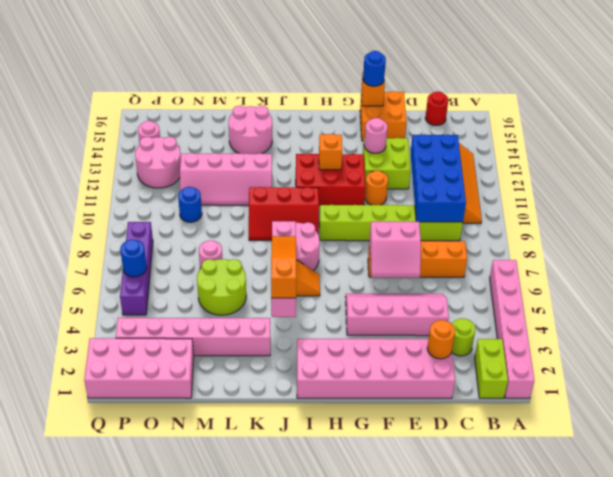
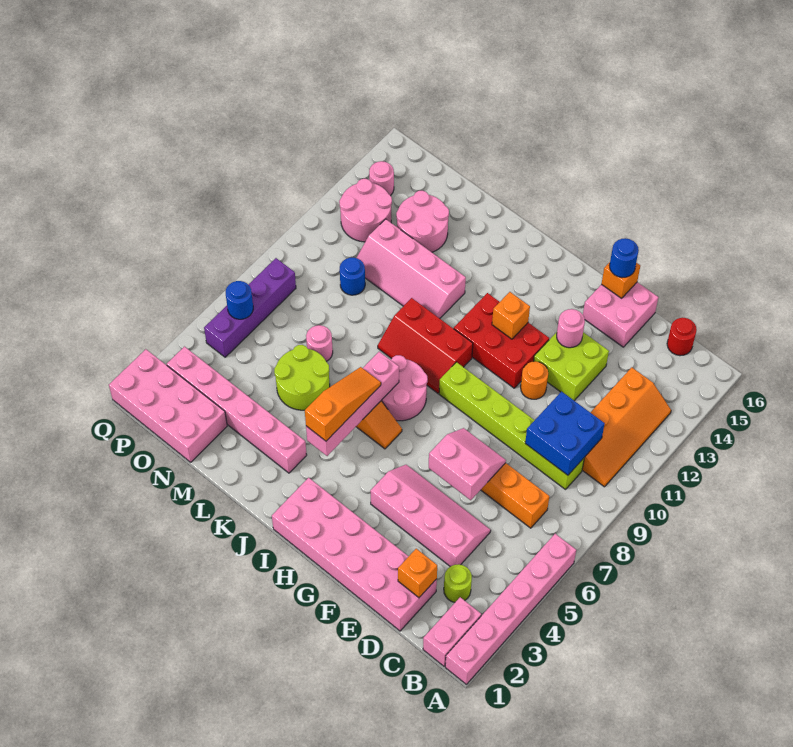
lime brick B1:B2 level 1 -> pink brick B1:B2 level 1
blue brick C9:D12 level 2 -> blue brick C9:D10 level 2
orange round brick D2 level 2 -> orange brick D2 level 2
pink slope E6:F7 level 2 top 7 -> pink slope E6:F7 level 2 top 6
orange brick E15:F16 level 1 -> pink brick E15:F16 level 1
pink round brick K14:L15 level 1 -> pink round brick M13:N14 level 1

